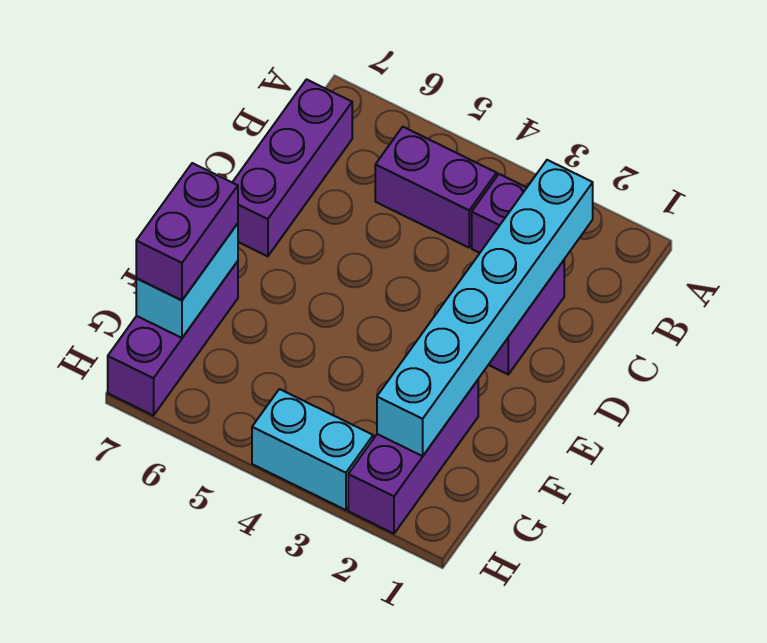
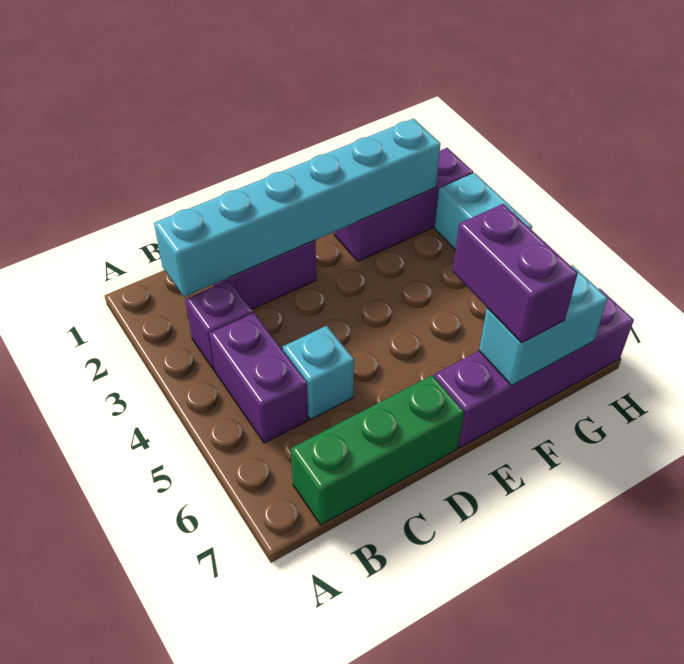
purple brick B7:D7 level 1 -> green brick B7:D7 level 1
none -> cyan brick C5 level 1
purple brick F7:H7 level 1 -> purple brick E7:H7 level 1
purple brick F7:G7 level 3 -> purple brick F6:F7 level 3

